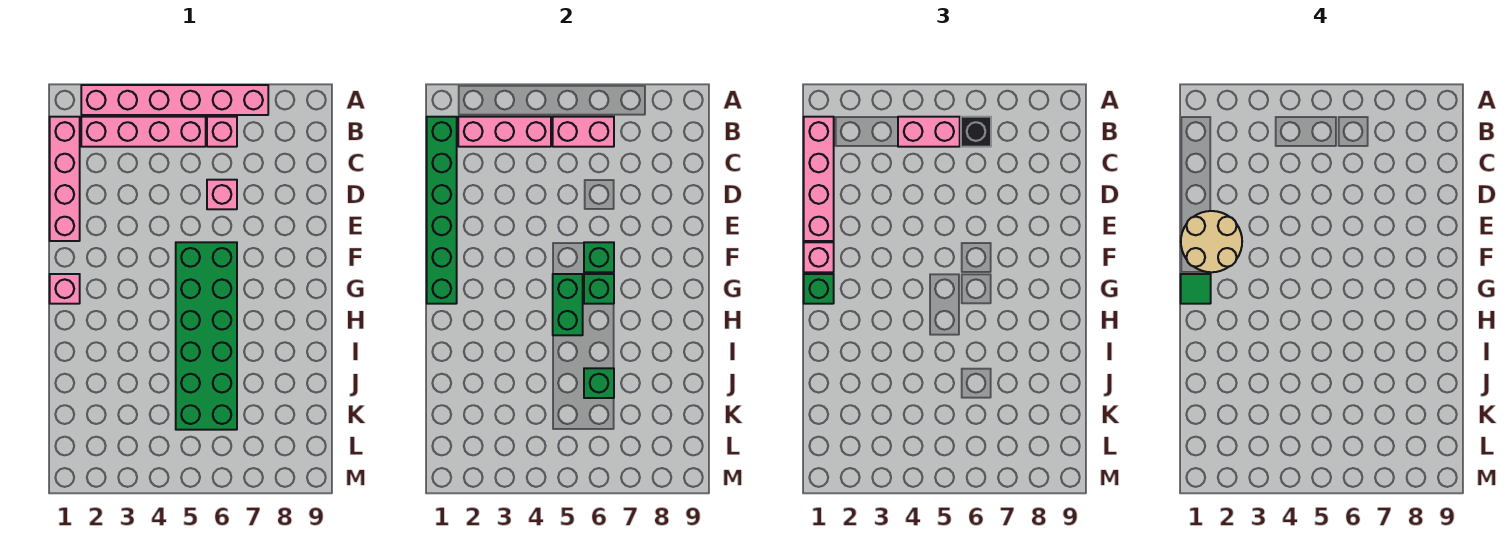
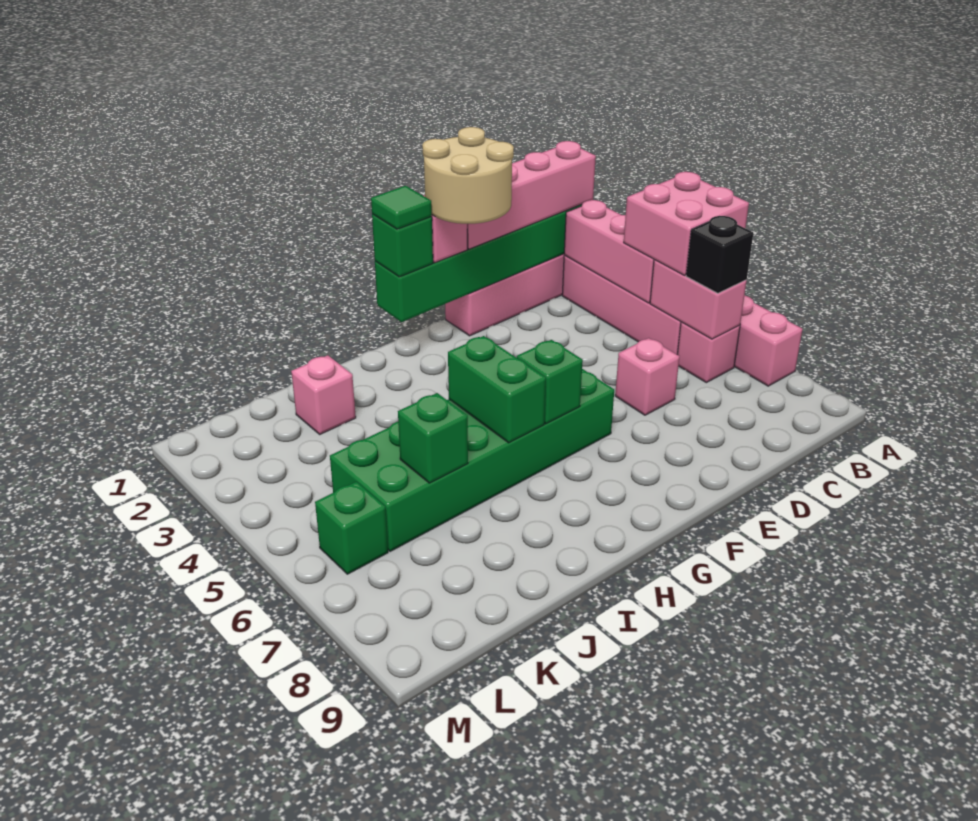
pink brick B4:B5 level 3 -> pink brick A4:B5 level 3
green brick F6 level 2 -> green brick L6 level 1
pink brick G1 level 1 -> pink brick J2 level 1
green brick G5:H5 level 2 -> green brick H5:H6 level 2

